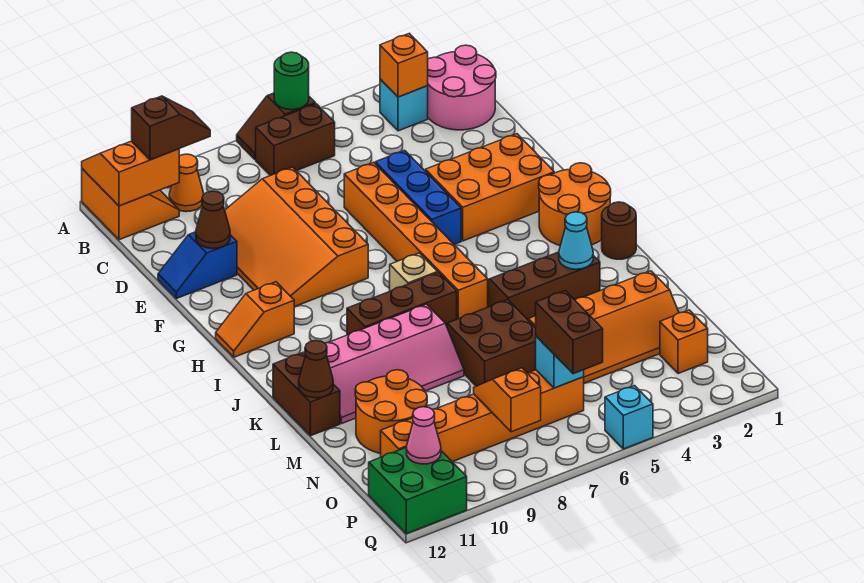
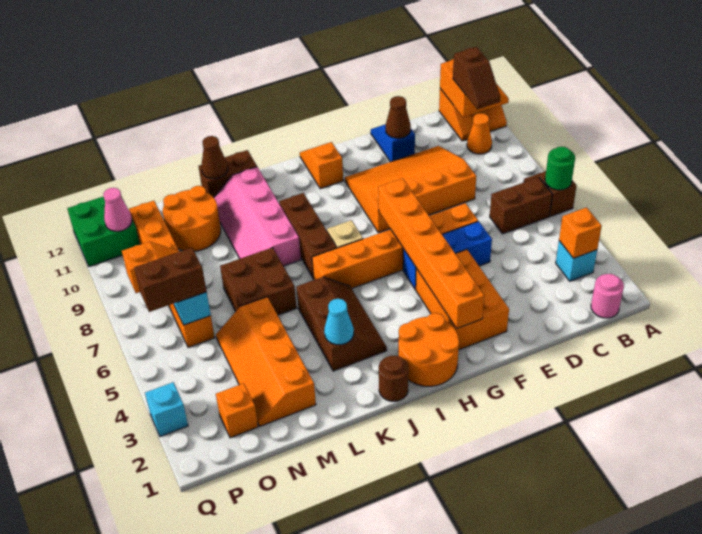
pink round brick B1:C2 level 1 -> pink round brick B1 level 1
brown brick B6:B7 level 1 -> brown brick B6:C6 level 1
none -> orange brick G2:G7 level 2
cyan brick Q5 level 1 -> cyan brick Q3 level 1

